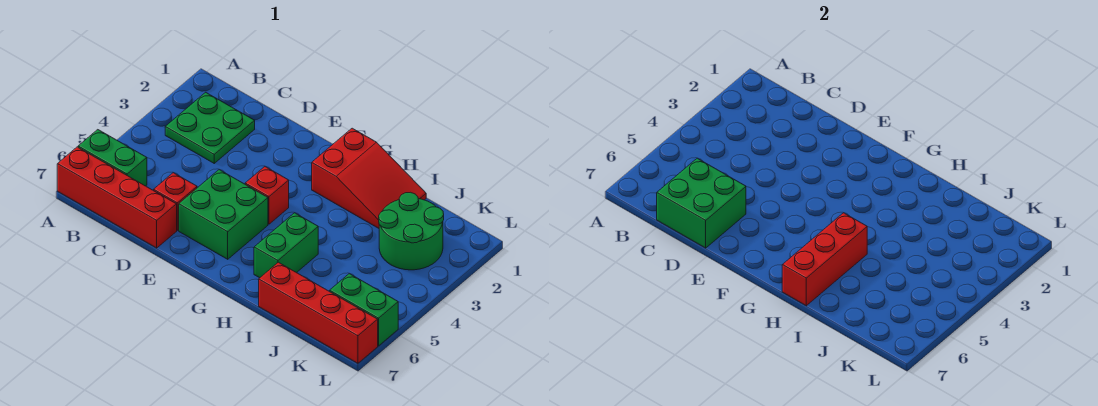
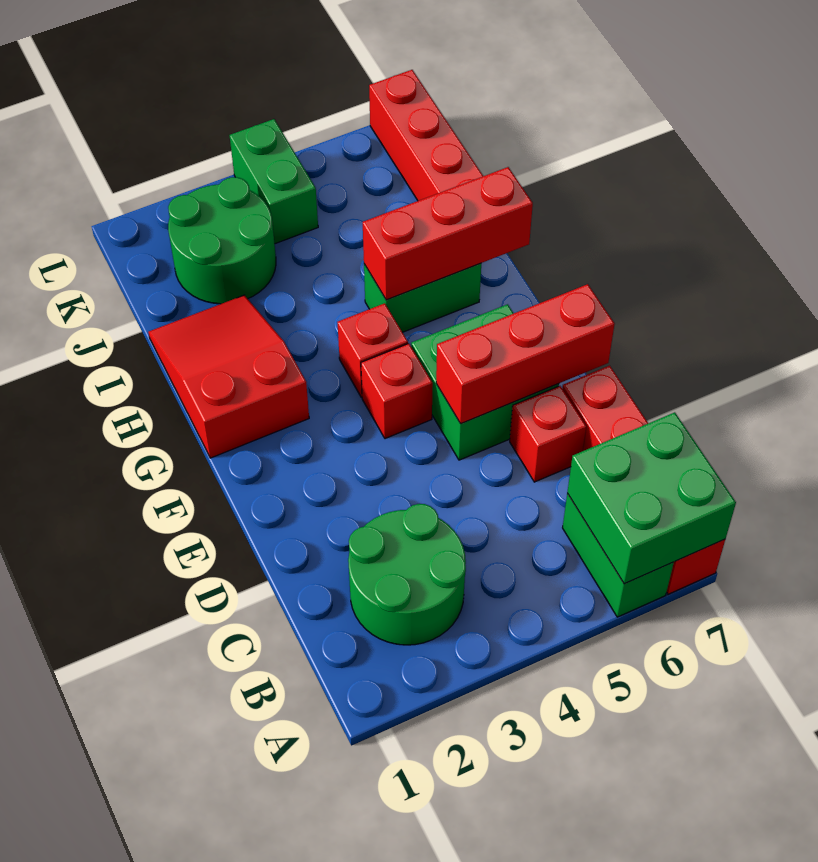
green plate B2:C3 level 1 -> green round brick B2:C3 level 1
green brick C6:D7 level 2 -> green brick A6:B7 level 2
none -> red brick E5:E7 level 2
none -> red brick G4 level 1
green brick K6:L6 level 1 -> green brick K4:L4 level 1

